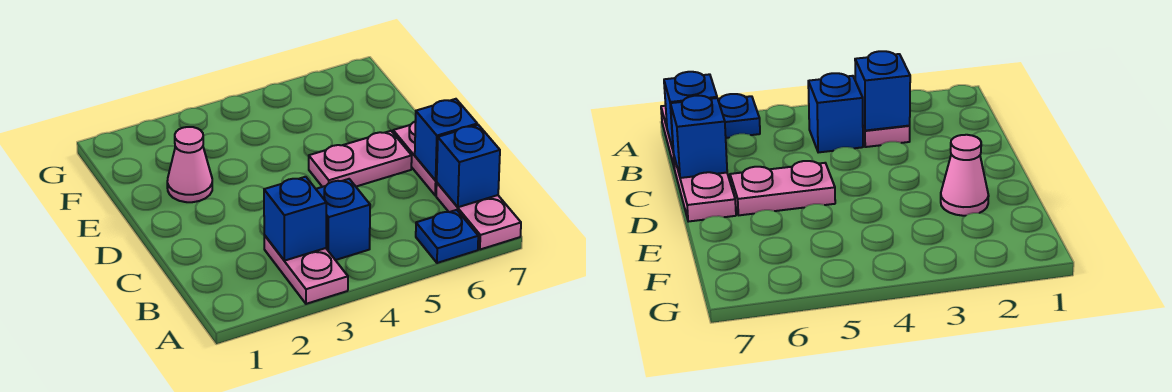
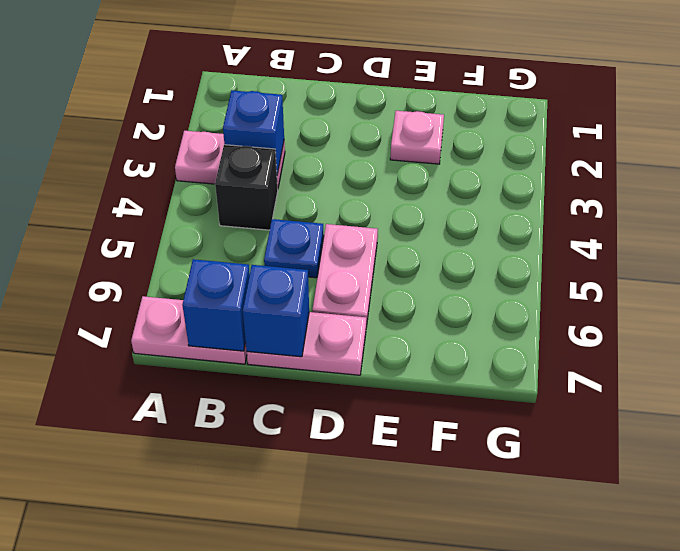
blue plate A6 level 1 -> blue plate C5 level 1
blue brick B4 level 1 -> black brick B4 level 1
pink cone E2 level 1 -> pink plate E2 level 1

